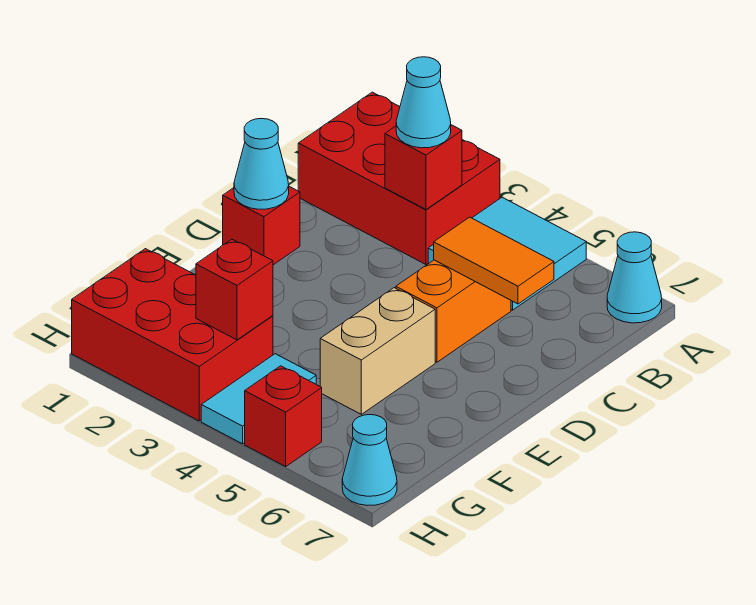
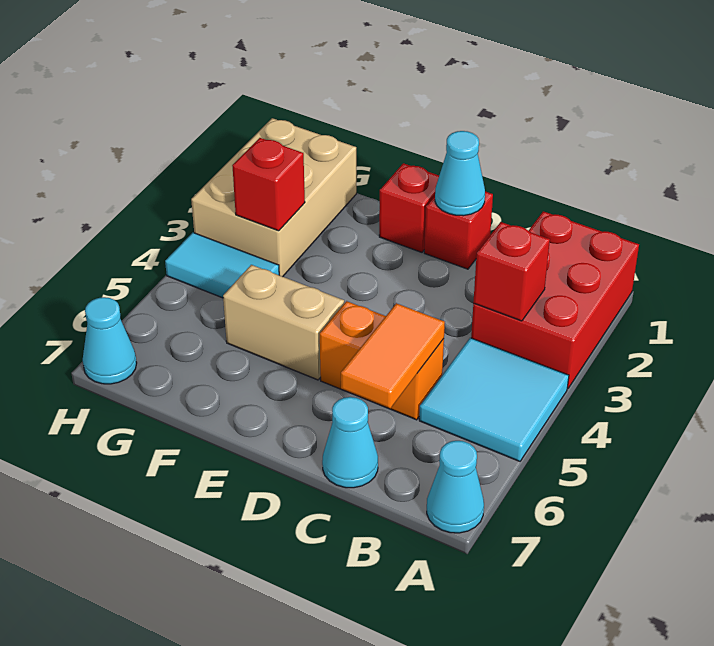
cyan cone B3 level 3 -> cyan cone C7 level 1
red brick G1:H3 level 1 -> tan brick G1:H3 level 1
red brick H5 level 1 -> red brick E1 level 1

